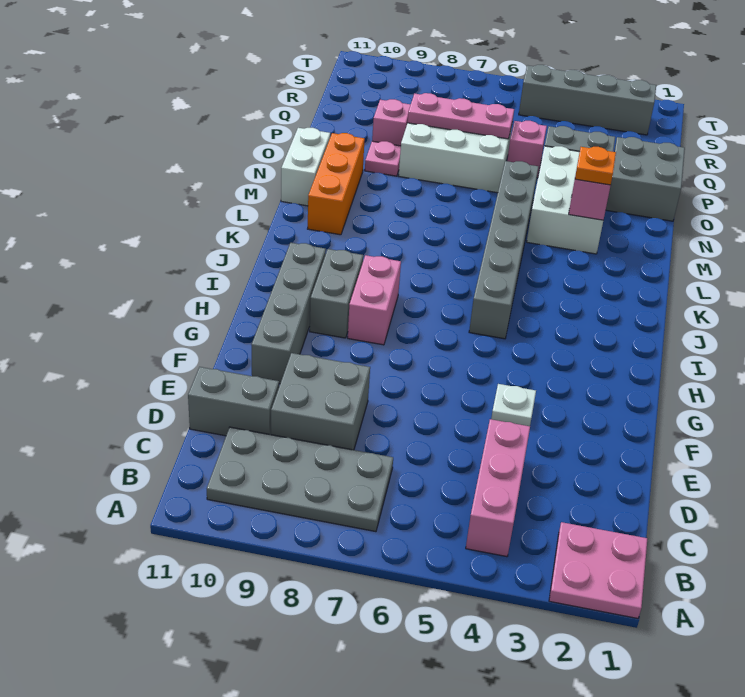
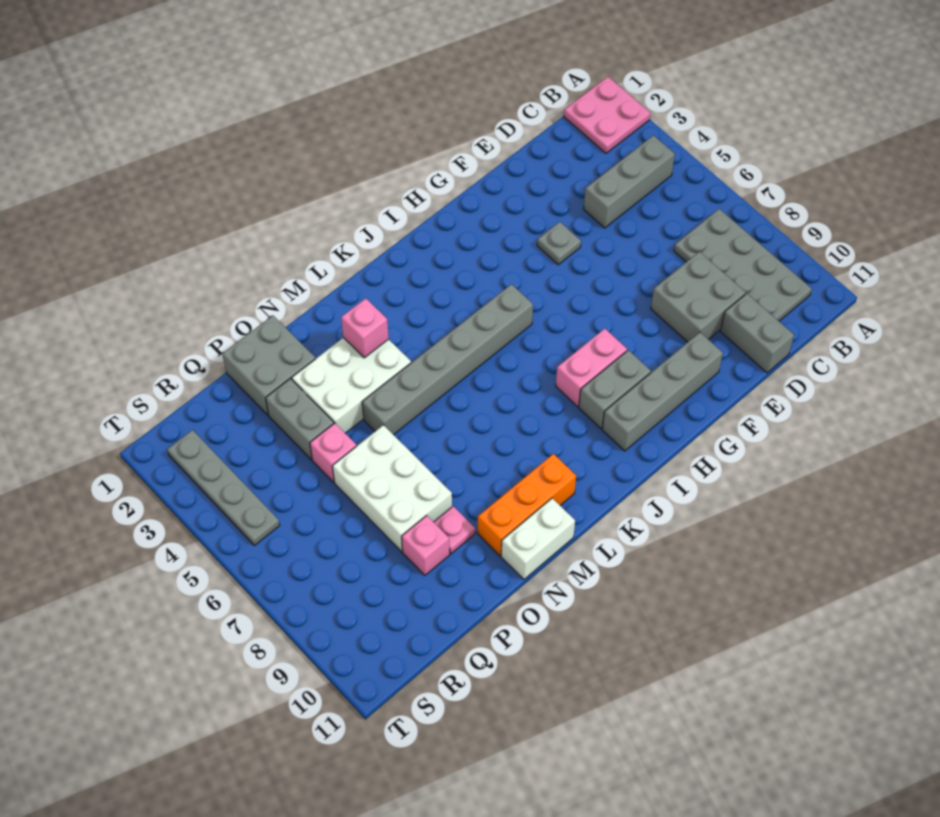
pink brick B4:D4 level 1 -> grey brick B4:D4 level 1
white plate F4 level 1 -> grey plate F4 level 1
orange plate M3 level 3 -> none
pink plate P6:P8 level 2 -> none
grey brick S2:S5 level 1 -> grey plate S2:S5 level 1

